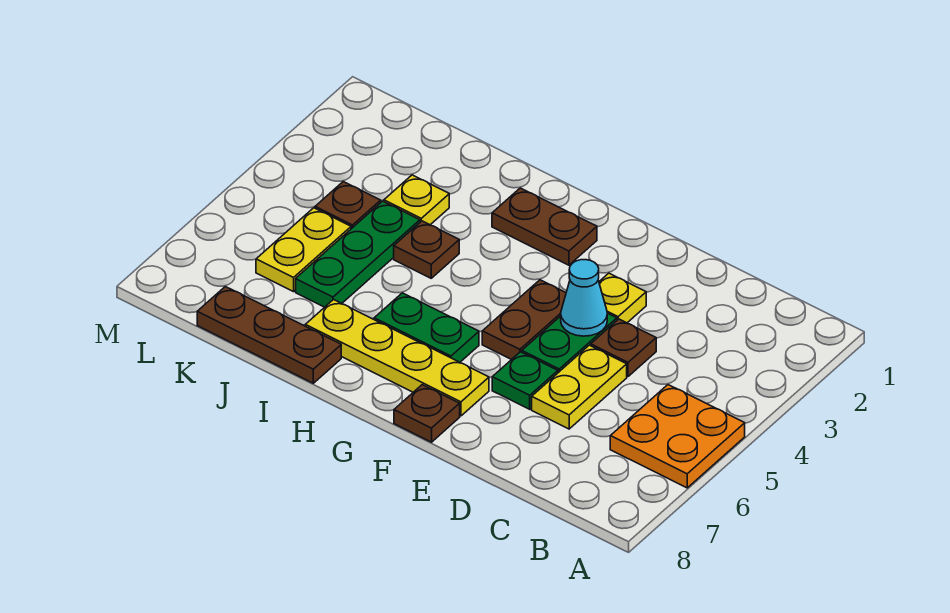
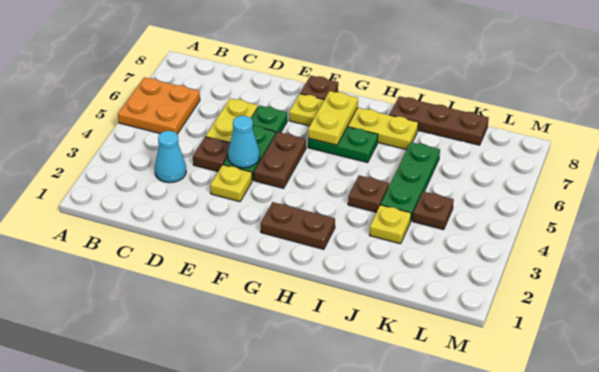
none -> cyan cone C3 level 1
yellow plate K5:K6 level 1 -> yellow plate G6:G7 level 2

